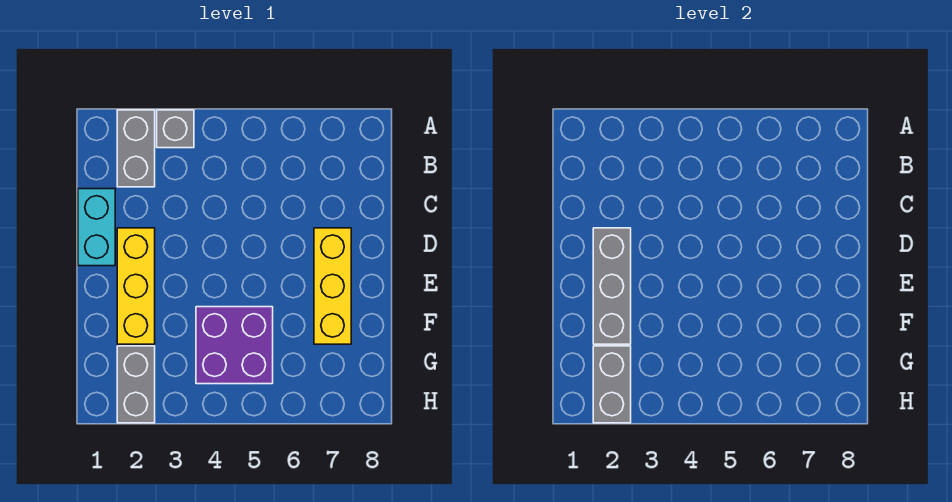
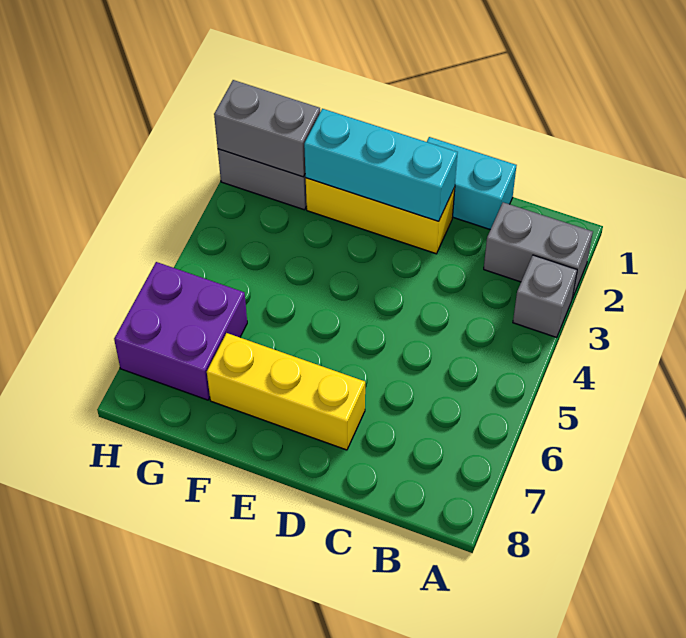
grey brick D2:F2 level 2 -> cyan brick D2:F2 level 2
purple brick F4:G5 level 1 -> purple brick G6:H7 level 1

